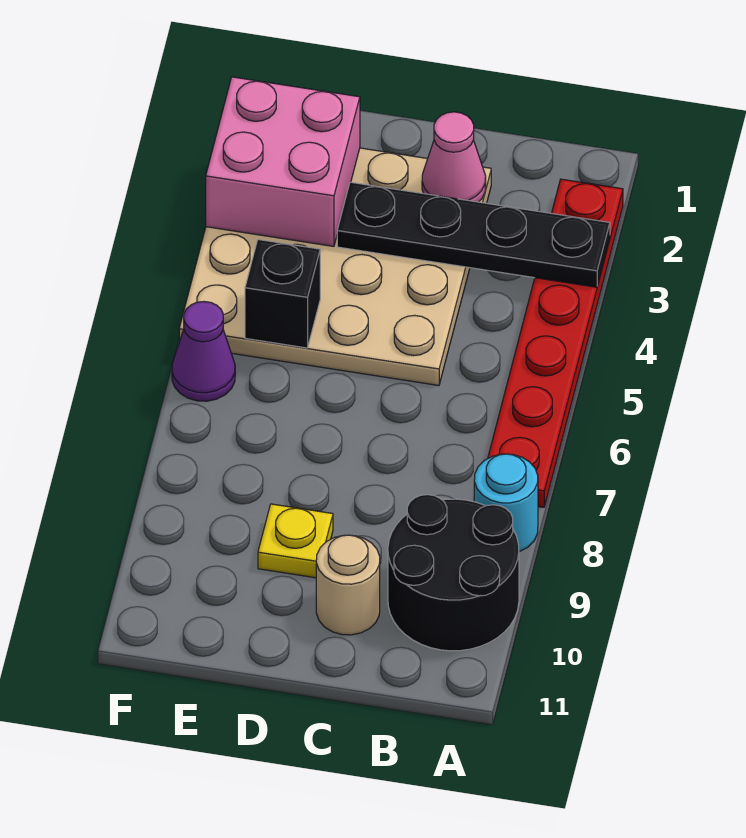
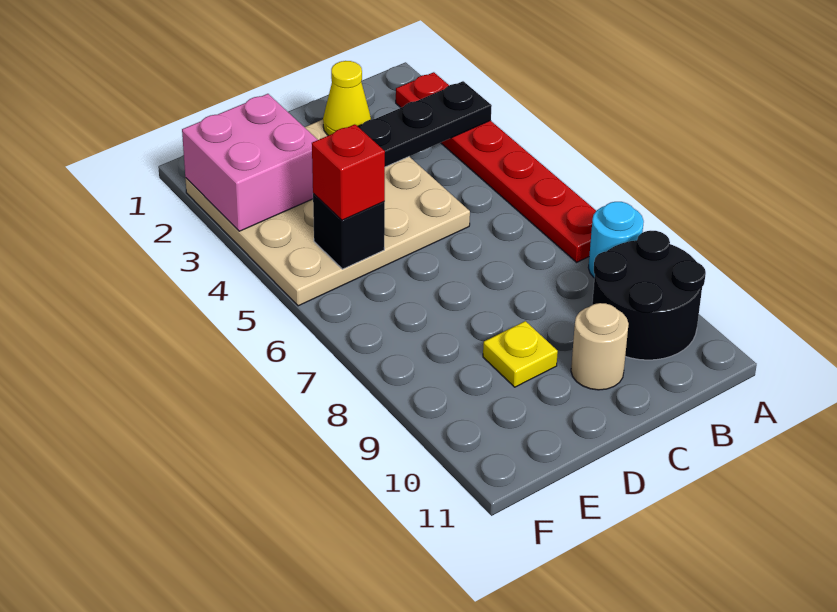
pink cone C2 level 2 -> yellow cone C2 level 2
none -> red brick E5 level 3
purple cone F6 level 1 -> none

